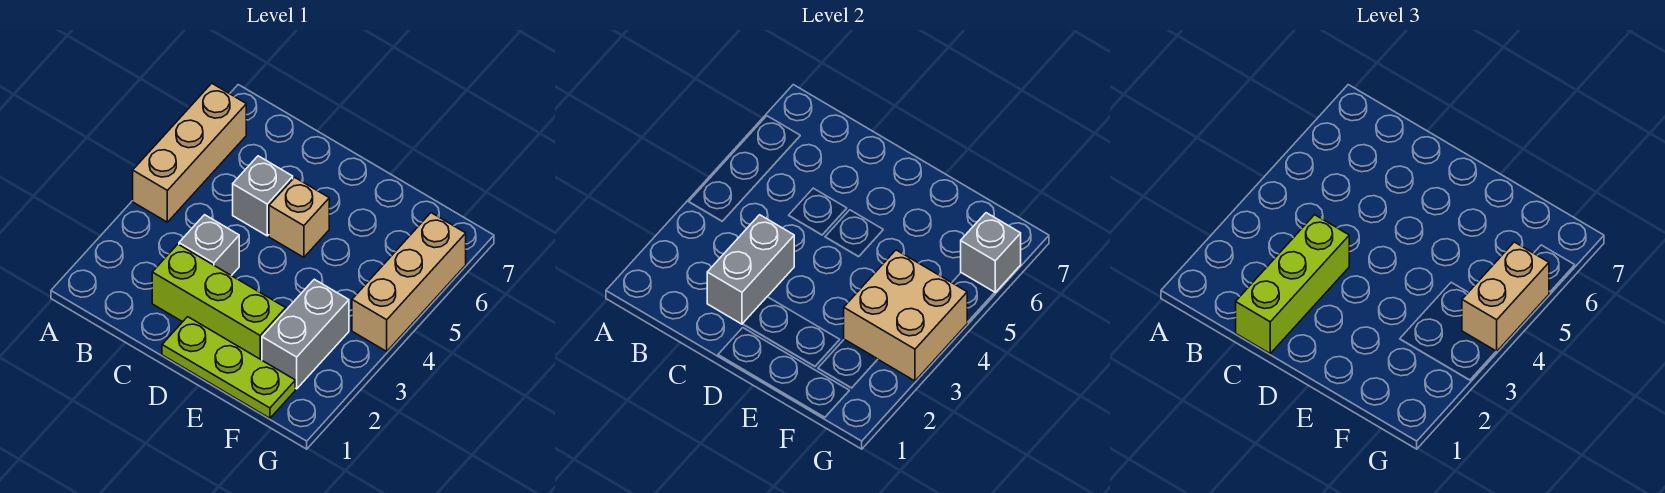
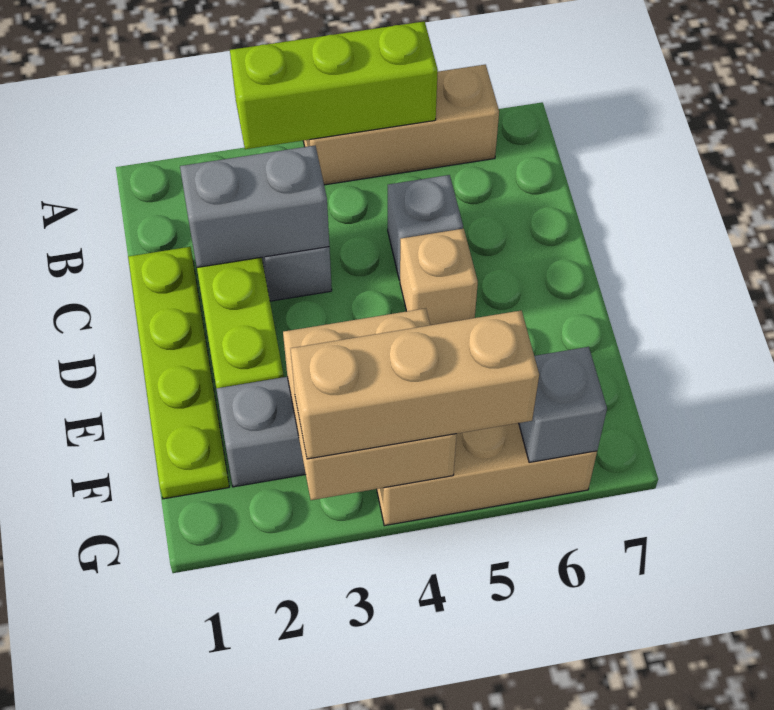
lime brick C1:C3 level 3 -> lime brick A3:A5 level 2
lime plate D1:F1 level 1 -> lime plate C1:F1 level 1
tan brick G4:G5 level 3 -> tan brick G3:G5 level 3

